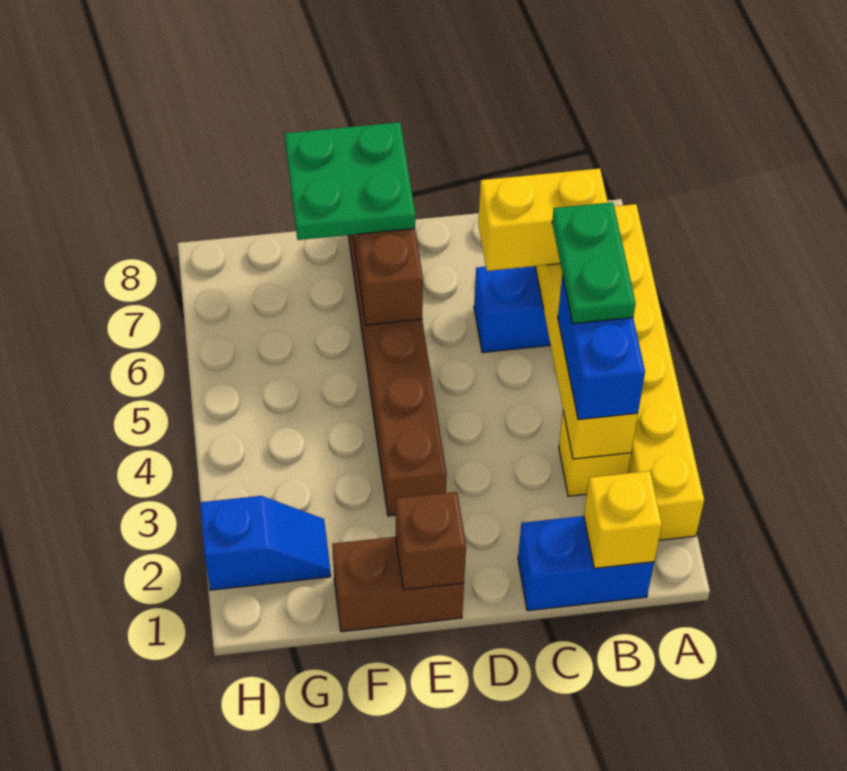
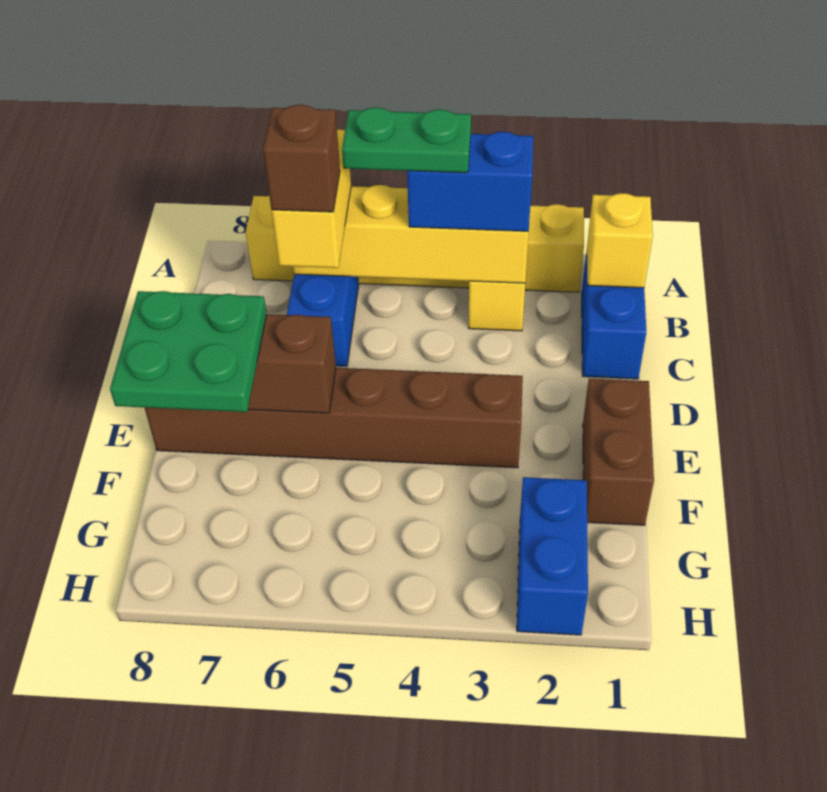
brown brick E1 level 2 -> brown brick C6 level 4
blue slope G2:H2 level 1 top H -> blue brick G2:H2 level 1

